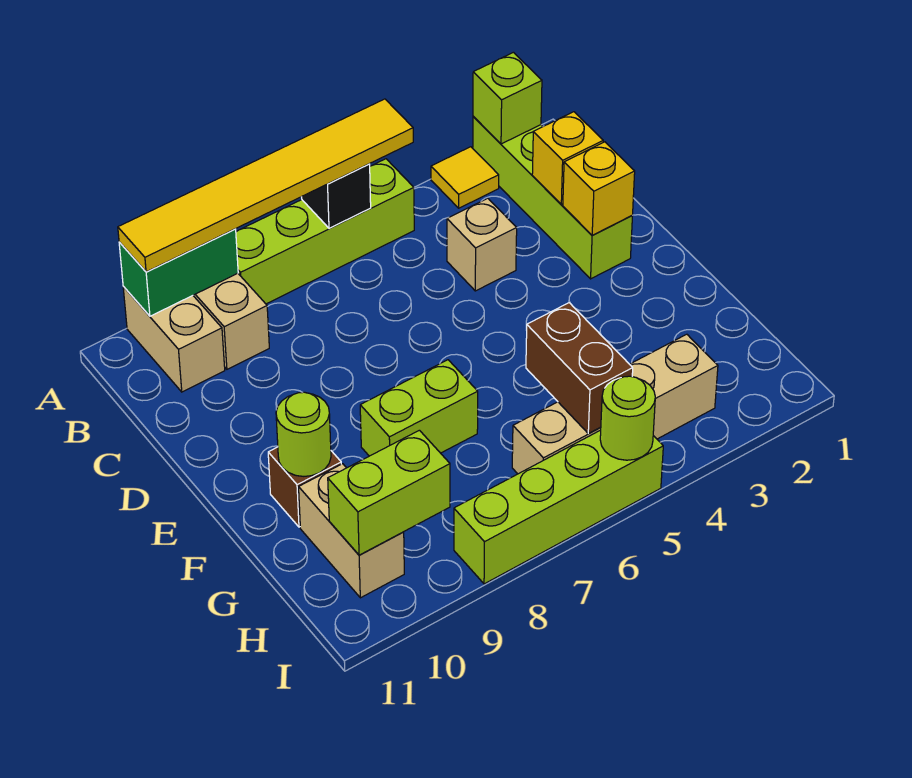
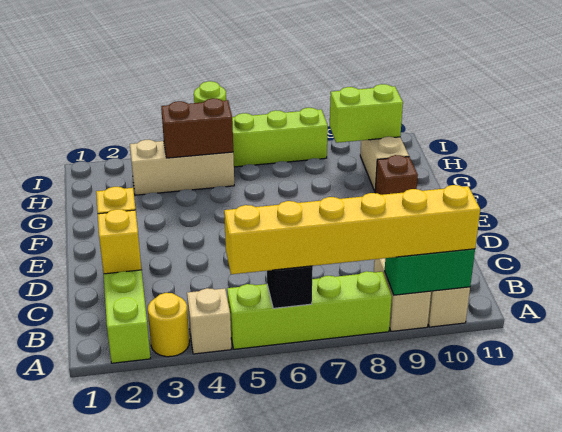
lime brick A2 level 2 -> none
yellow tile A3 level 1 -> yellow round brick A3 level 1
yellow tile A5:A10 level 3 -> yellow brick A5:A10 level 3
tan brick C4 level 1 -> tan brick A4 level 1
lime brick F7:F8 level 1 -> none
lime round brick F10 level 2 -> none
brown brick G5:H5 level 2 -> brown brick H4:H5 level 2
tan brick H3:H6 level 1 -> tan brick H3:H5 level 1

